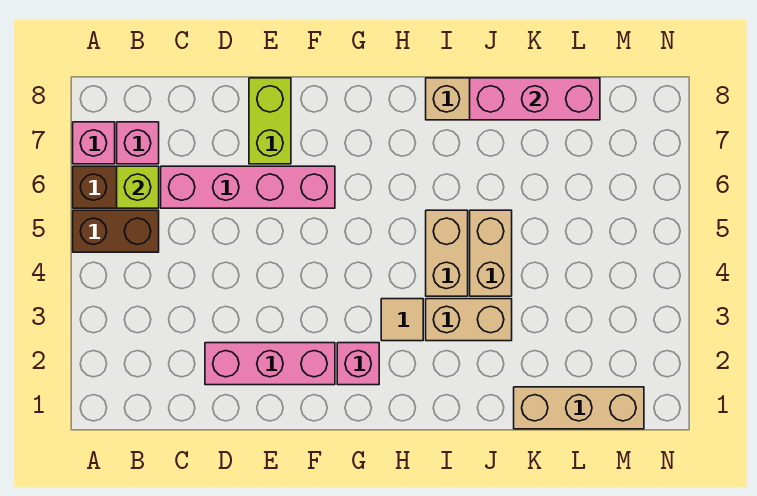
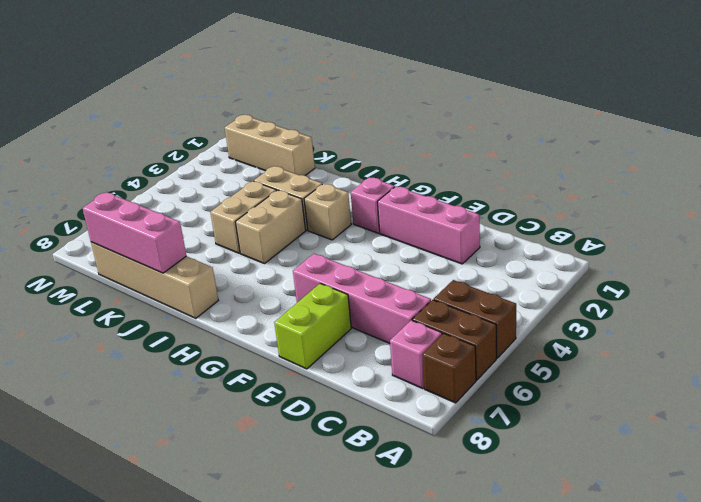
pink brick A7 level 1 -> brown brick A7 level 1
lime brick B6 level 2 -> none
tan tile H3 level 1 -> tan brick H3 level 1

